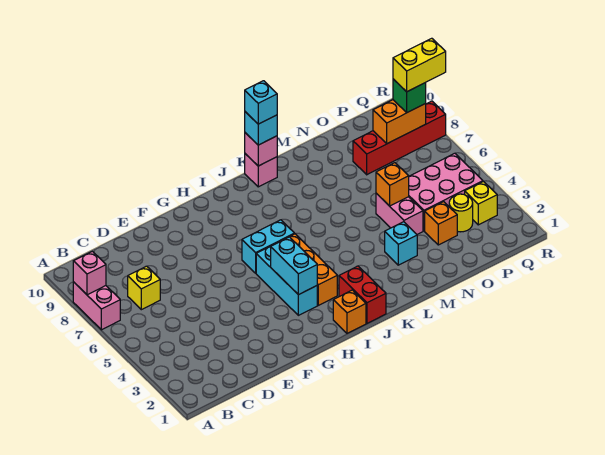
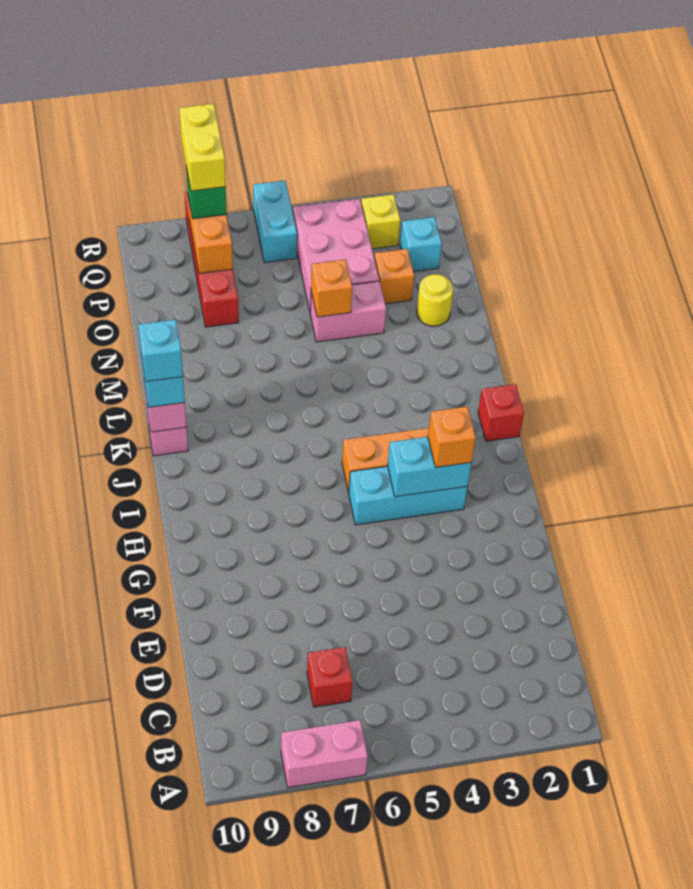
pink brick A8 level 2 -> none
yellow brick C7 level 1 -> red brick C7 level 1
cyan brick H6:I6 level 1 -> cyan brick Q6:R6 level 1
orange brick I1 level 1 -> orange brick H3 level 3
red brick J1:J2 level 1 -> red brick J1 level 1
cyan brick M3 level 1 -> cyan brick P2 level 1
yellow round brick P3 level 1 -> yellow round brick N2 level 1

